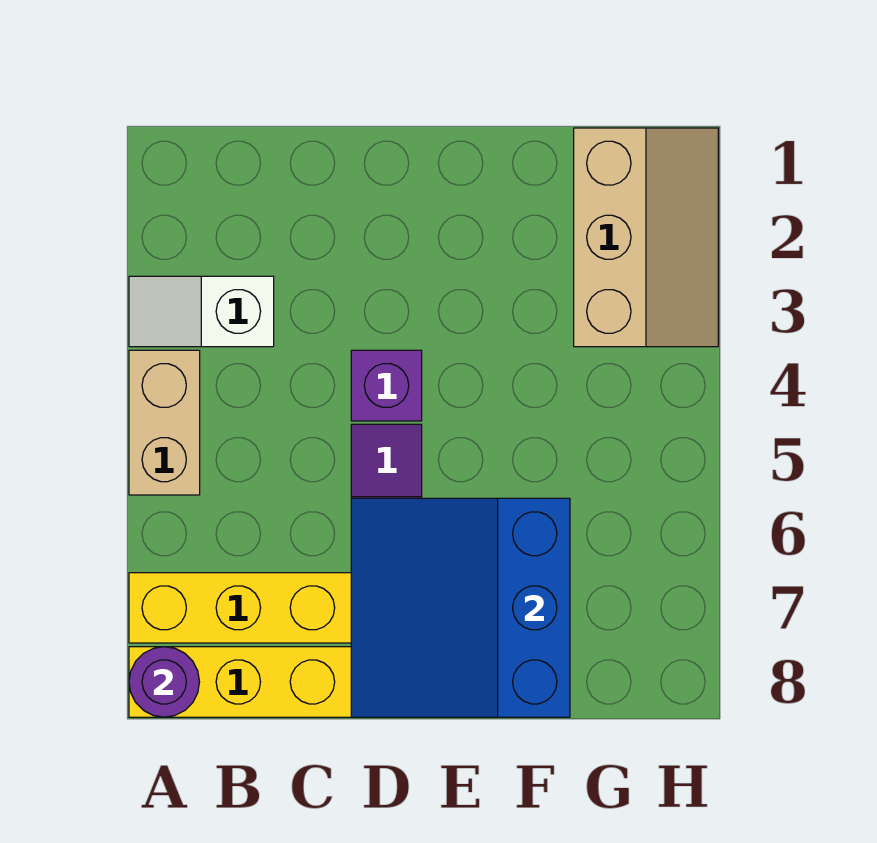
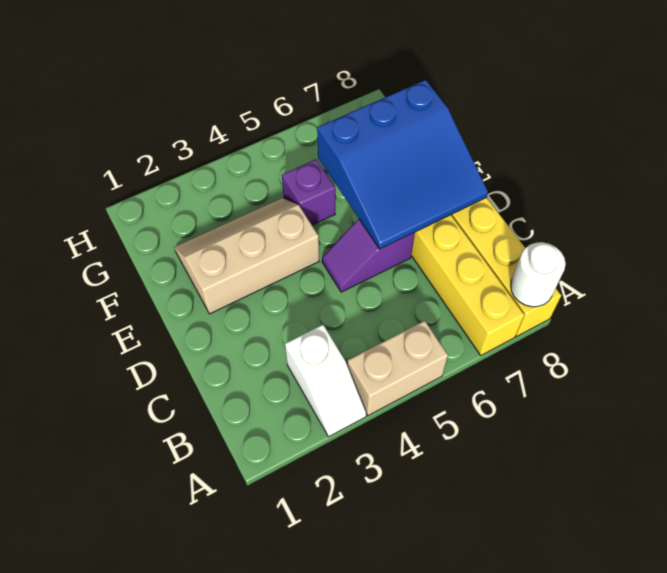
purple round brick A8 level 2 -> white round brick A8 level 2
purple brick D4 level 1 -> purple brick F5 level 1
tan slope G1:H3 level 1 top G -> tan slope E2:F4 level 1 top E

